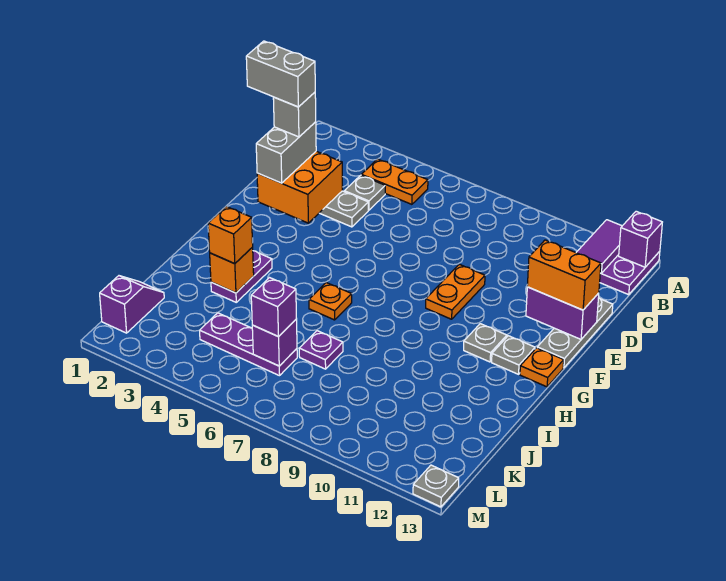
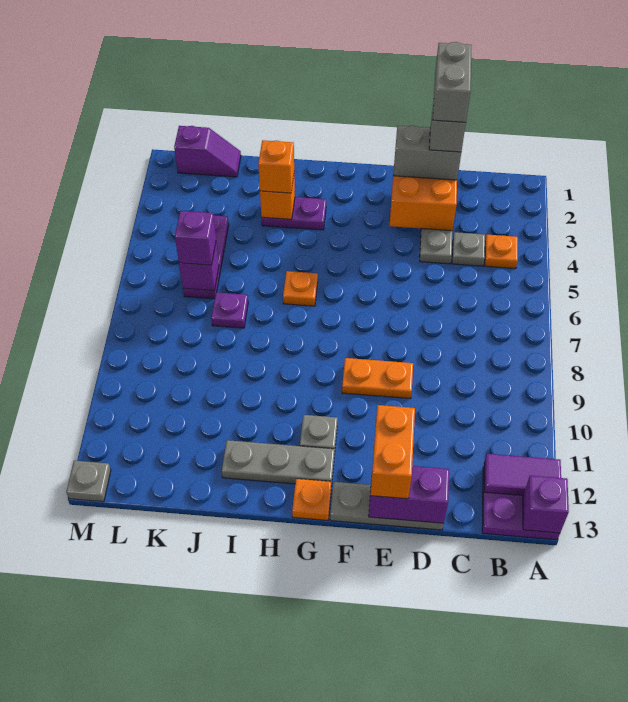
orange plate B4:B5 level 1 -> orange plate B4 level 1
purple brick E12:E13 level 2 -> purple brick D13:E13 level 2
grey plate G12 level 1 -> grey plate G12:I12 level 1

